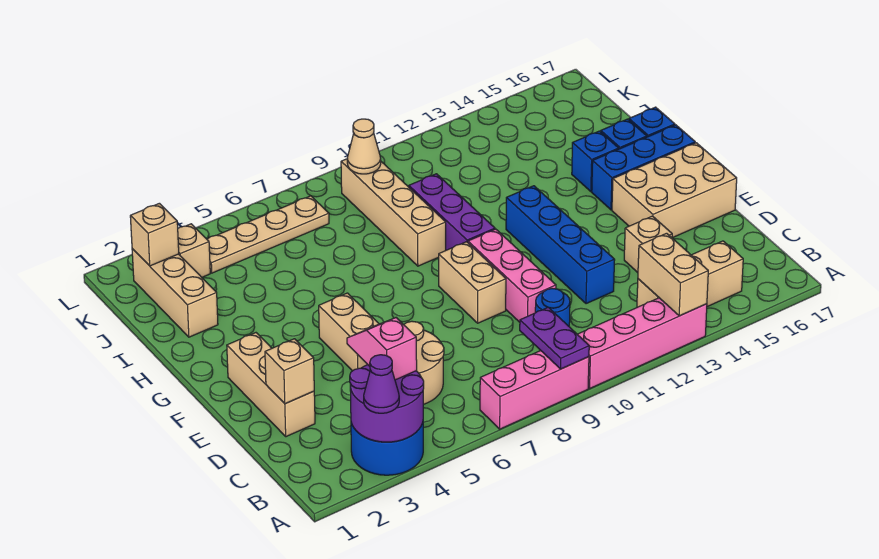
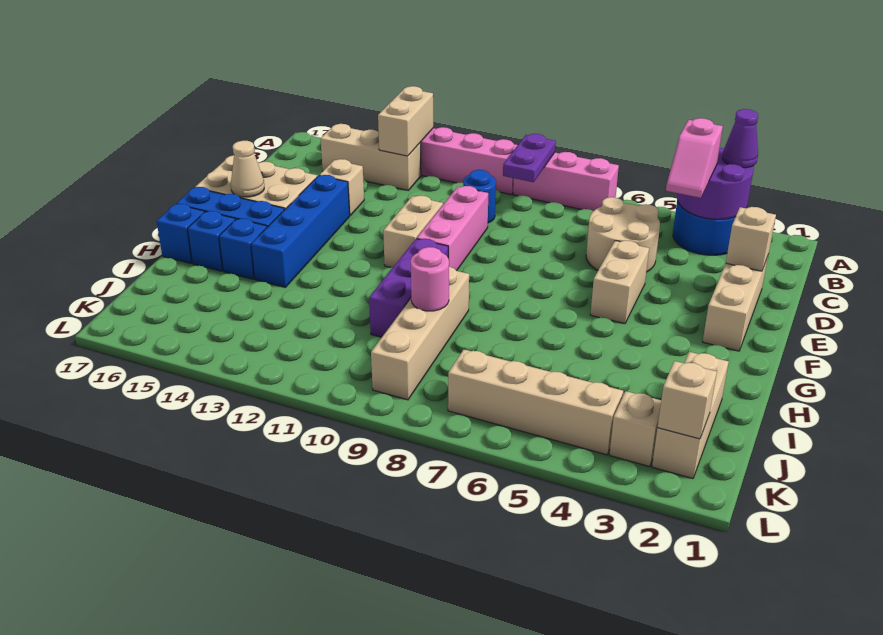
blue brick D12:G12 level 1 -> blue brick E14:H14 level 1
tan brick E9:F9 level 1 -> tan brick E11:F11 level 1
none -> pink round brick I9 level 2
tan plate K4:K7 level 1 -> tan brick K4:K7 level 1
tan cone K9 level 2 -> tan cone F16 level 2

